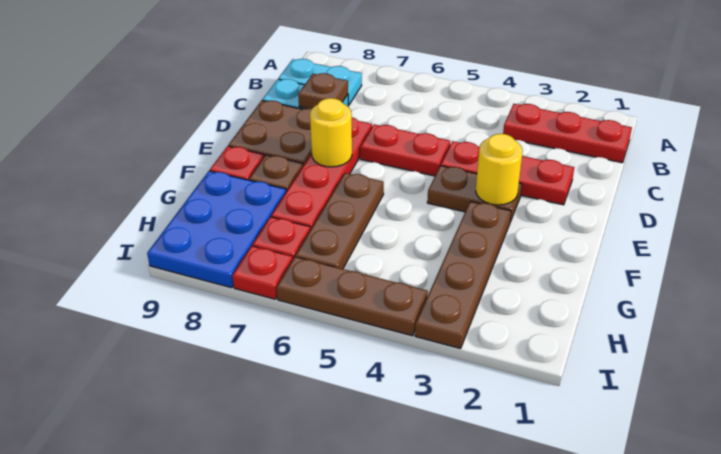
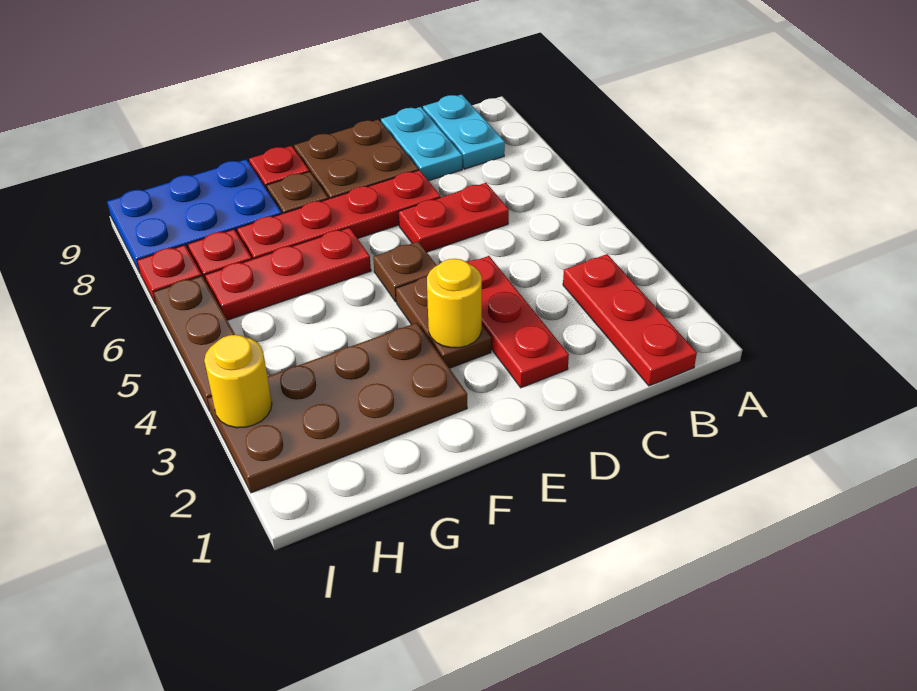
brown plate C8 level 2 -> brown plate E5 level 1
red plate D5:D6 level 1 -> red plate C6:D6 level 1
yellow round brick E7 level 2 -> yellow round brick I3 level 2
brown plate F3:I3 level 1 -> brown plate F2:I3 level 1
brown plate F6:H6 level 1 -> red plate F6:H6 level 1

